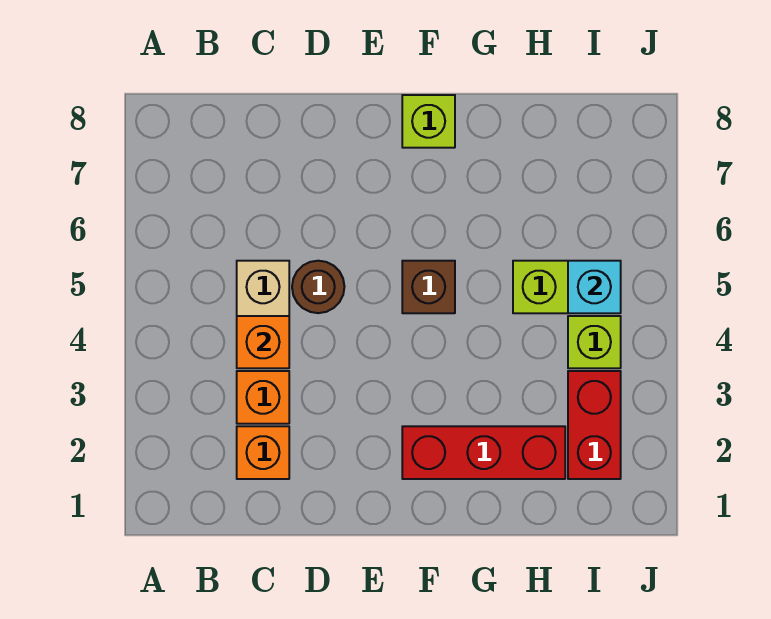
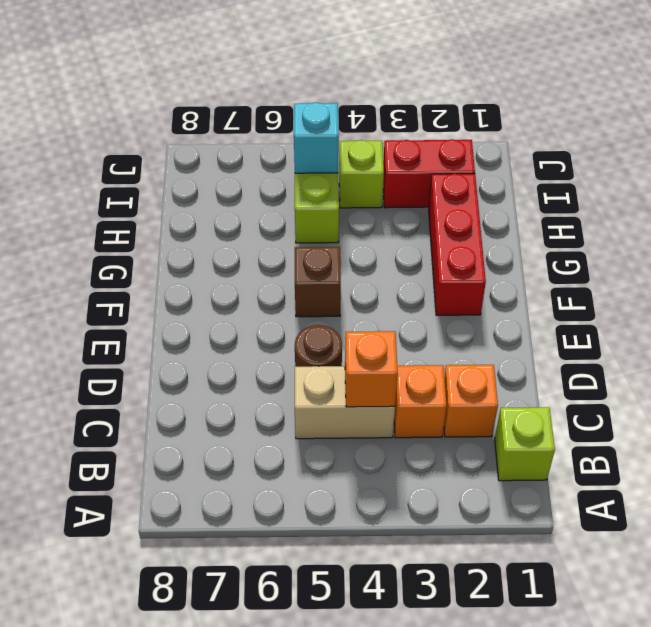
lime brick F8 level 1 -> lime brick B1 level 1

